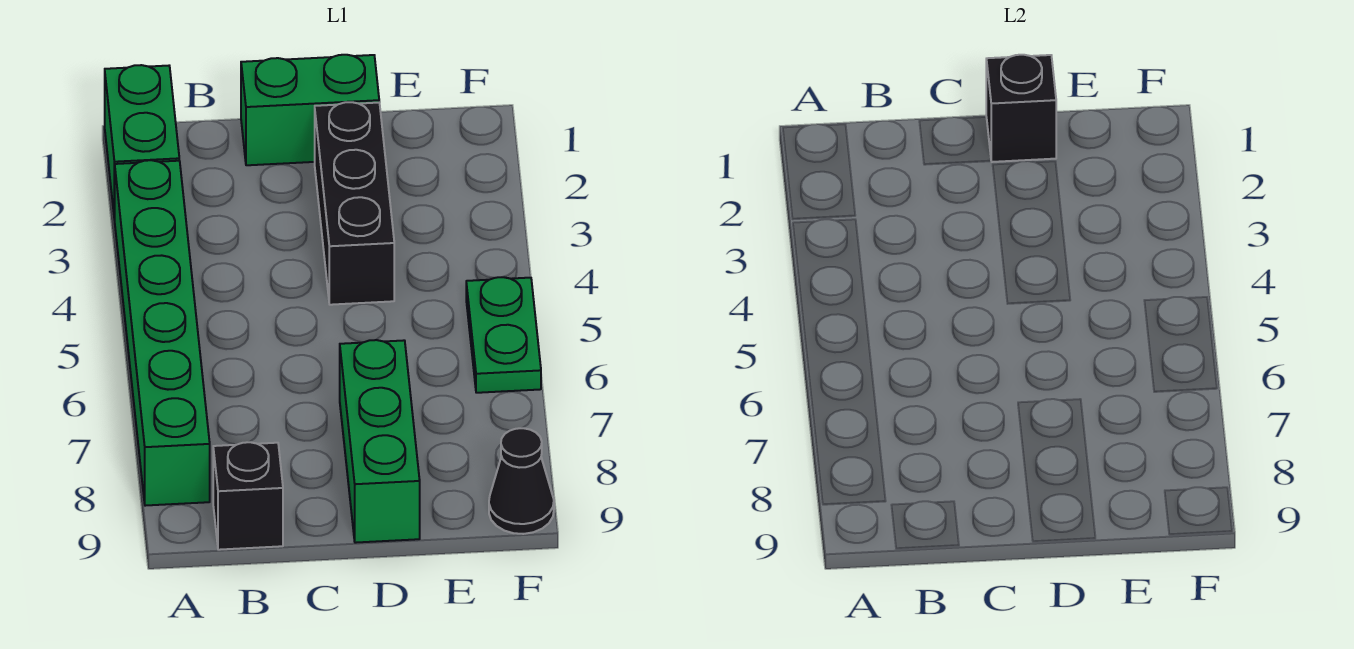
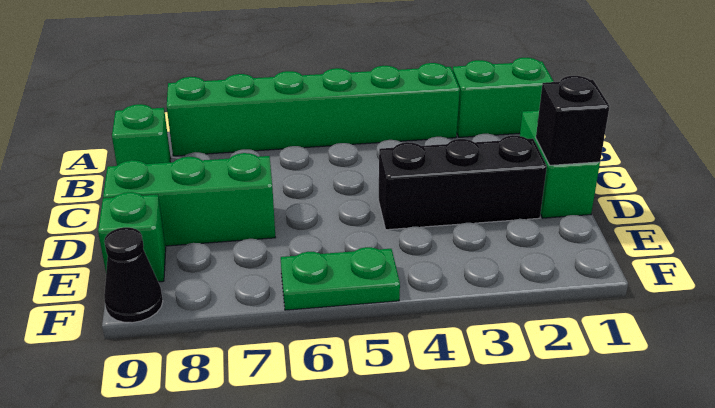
black brick B9 level 1 -> green brick B9 level 1
none -> green brick E9 level 1

